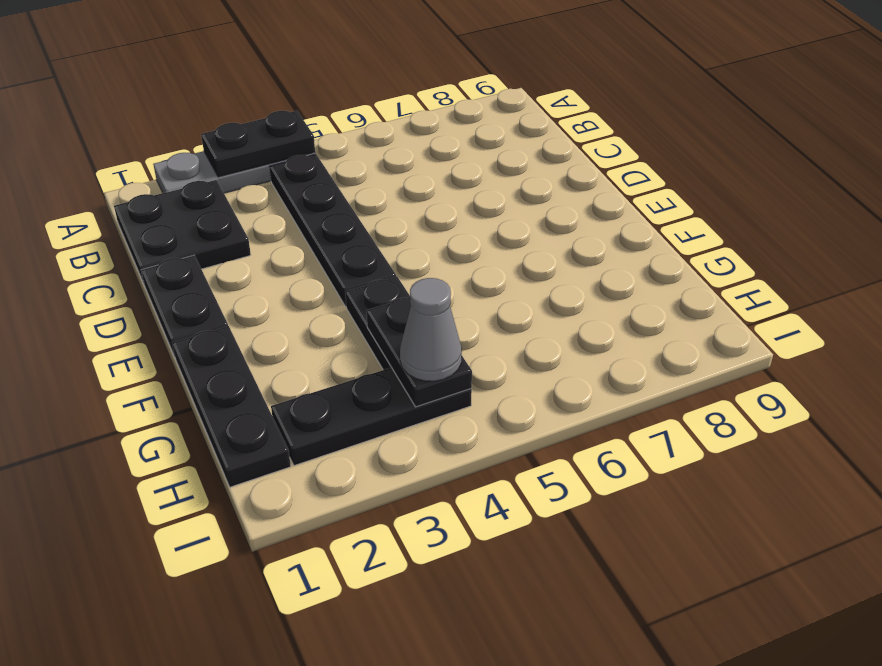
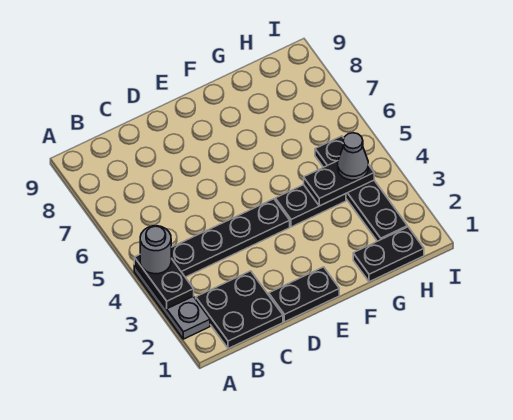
none -> grey round brick A4 level 3
black plate F1:H1 level 1 -> black plate G1:H1 level 1
black plate H2:H4 level 1 -> black plate H2:H5 level 1

